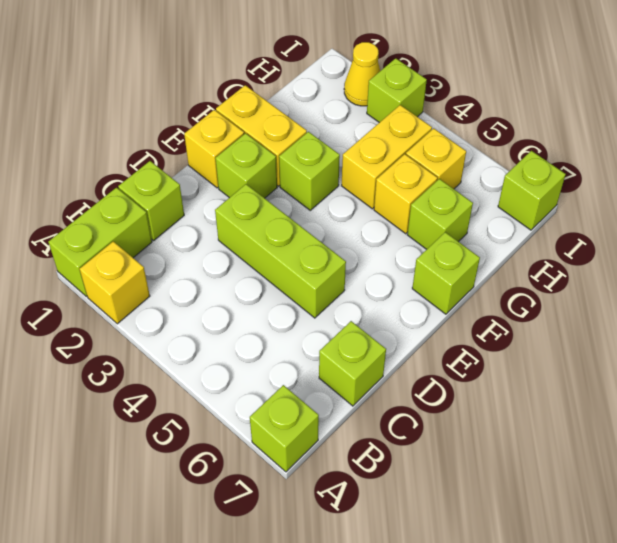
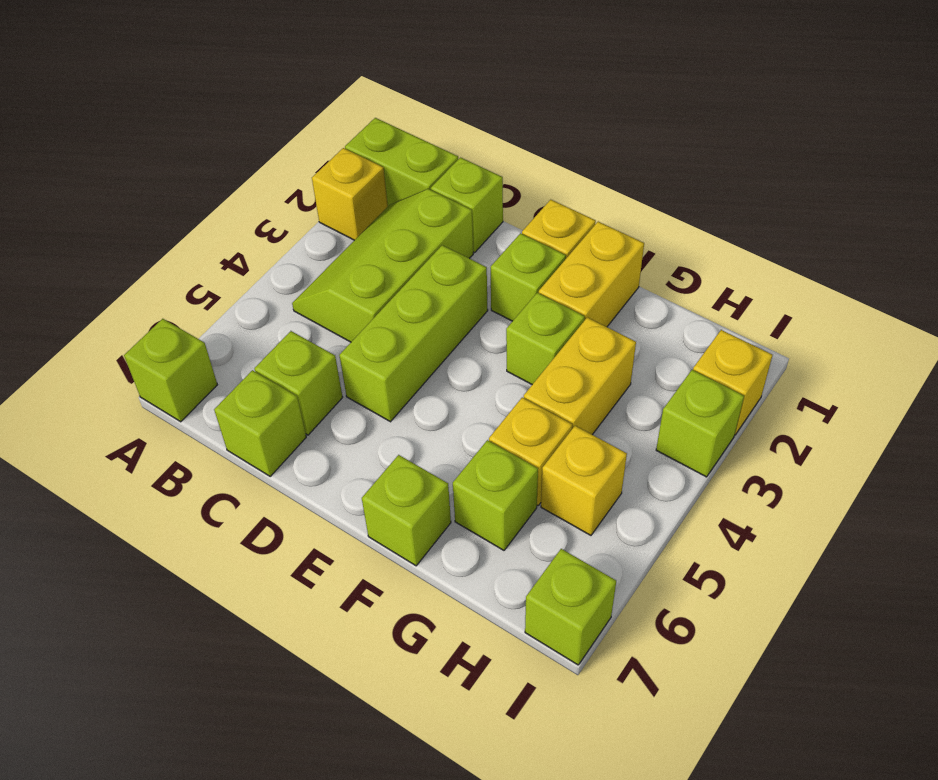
none -> lime slope B2:C4 level 1 top C
none -> lime brick C6 level 1
yellow brick G4:H4 level 1 -> yellow brick G3:G4 level 1
yellow cone I2 level 1 -> yellow brick I2 level 1

